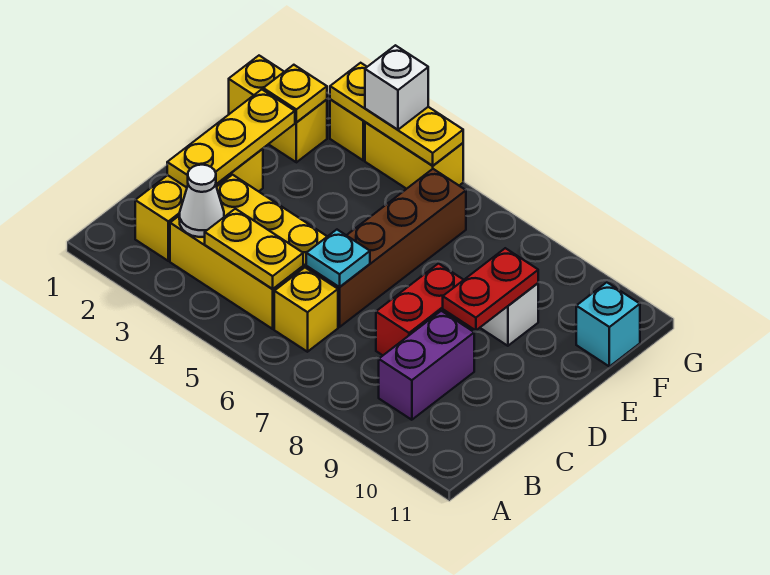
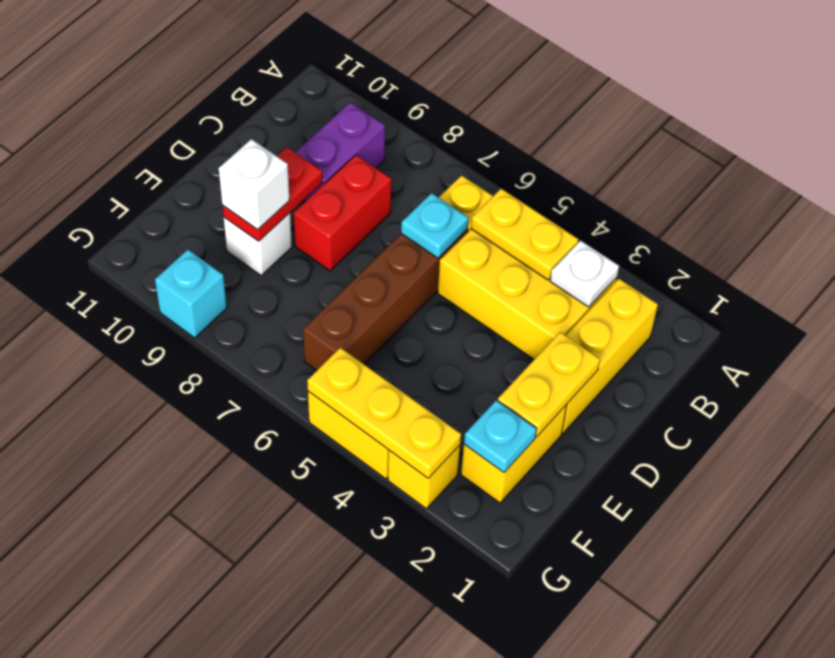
white cone B3 level 2 -> white plate B3 level 2
yellow plate C2:E2 level 2 -> yellow plate D2:E2 level 2
yellow brick F1:F2 level 1 -> yellow brick E2:F2 level 1
yellow plate F2 level 2 -> cyan plate F2 level 2
cyan brick F11 level 1 -> cyan brick G9 level 1
white brick G4 level 3 -> white brick E9 level 3

